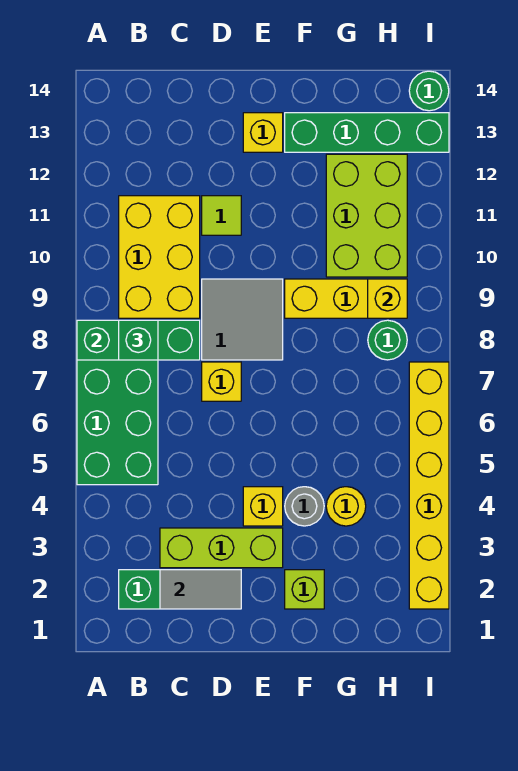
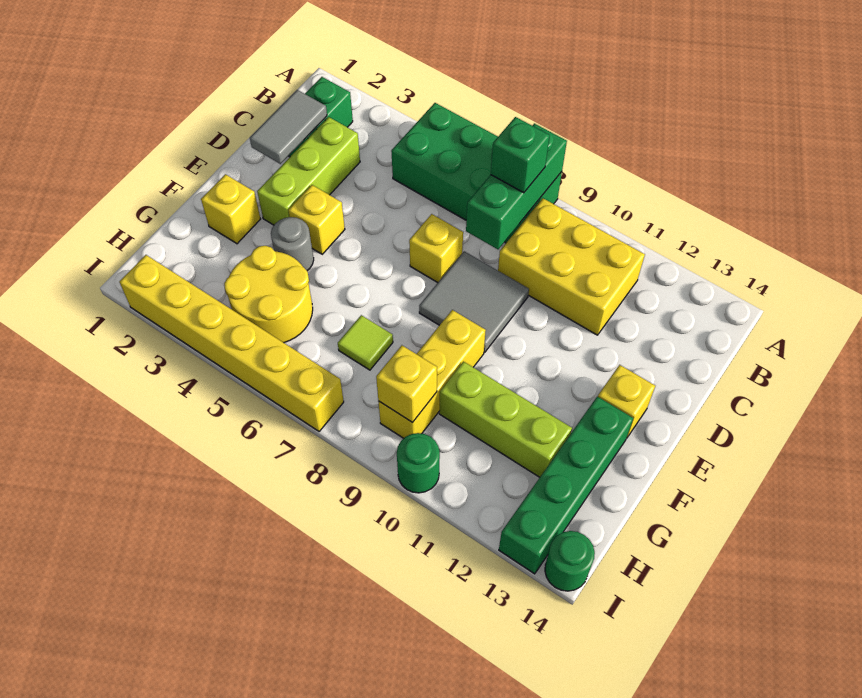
lime tile D11 level 1 -> lime tile G7 level 1
lime brick F2 level 1 -> yellow brick F2 level 1
yellow round brick G4 level 1 -> yellow round brick G4:H5 level 1
lime brick G10:H12 level 1 -> lime brick G10:G12 level 1
green round brick H8 level 1 -> green round brick I10 level 1

